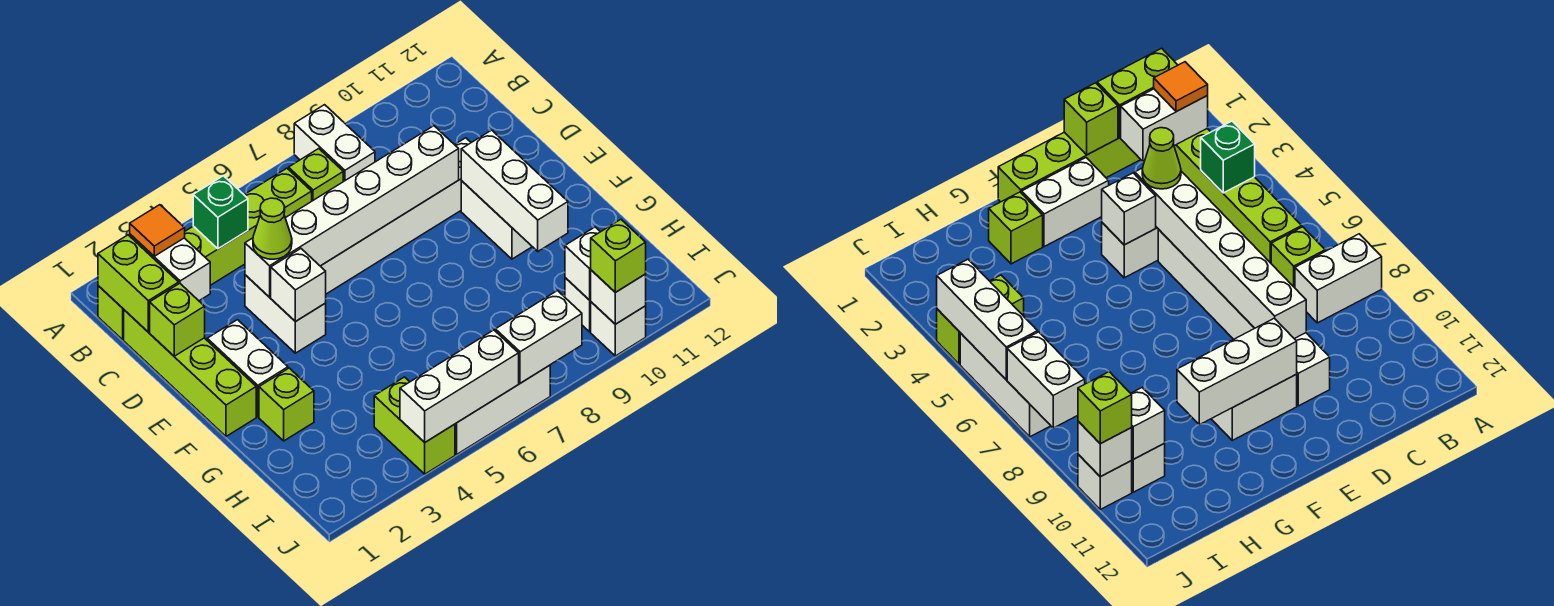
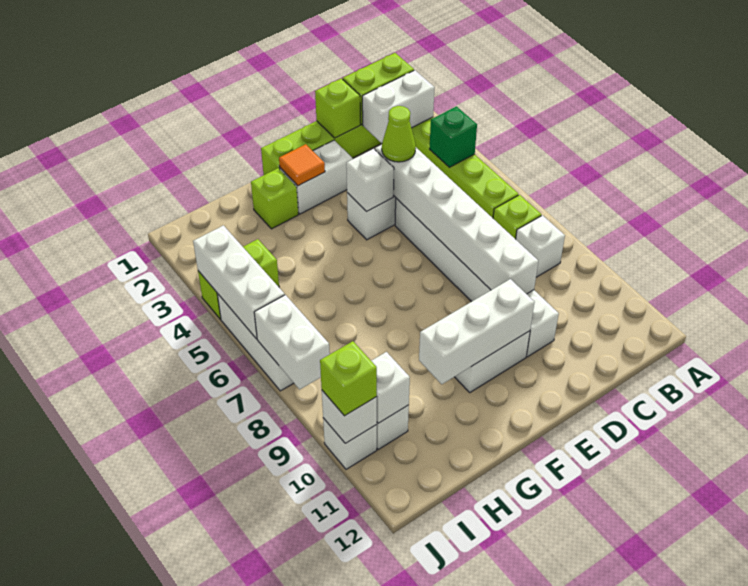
white brick A8:B8 level 1 -> white brick B8 level 1
orange tile B2 level 3 -> orange tile F2 level 2

